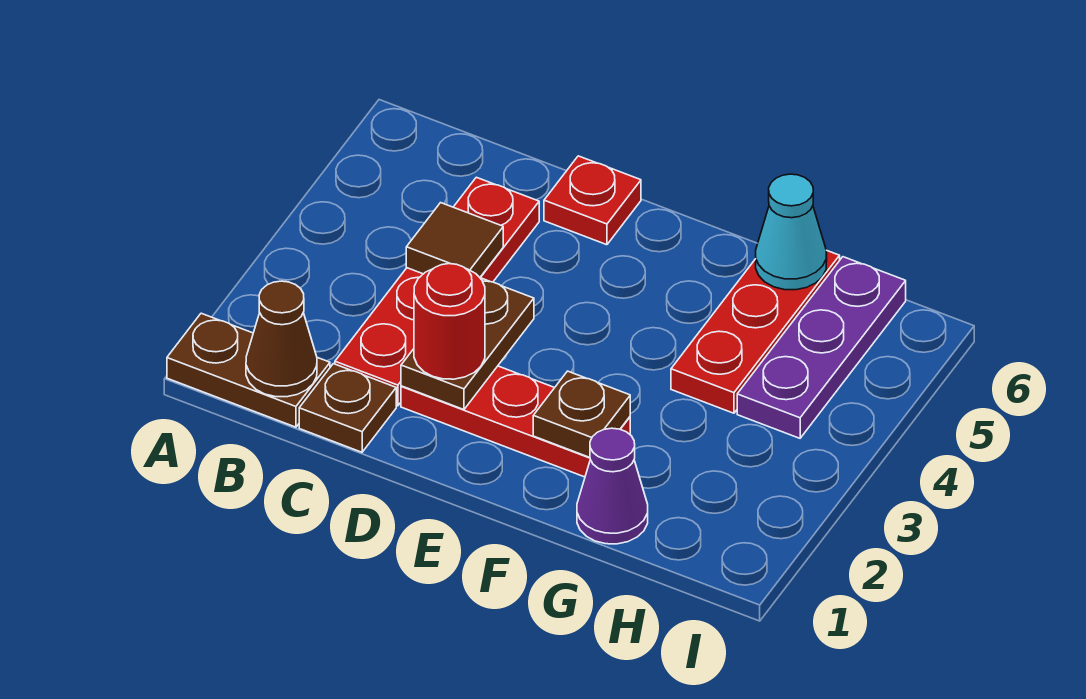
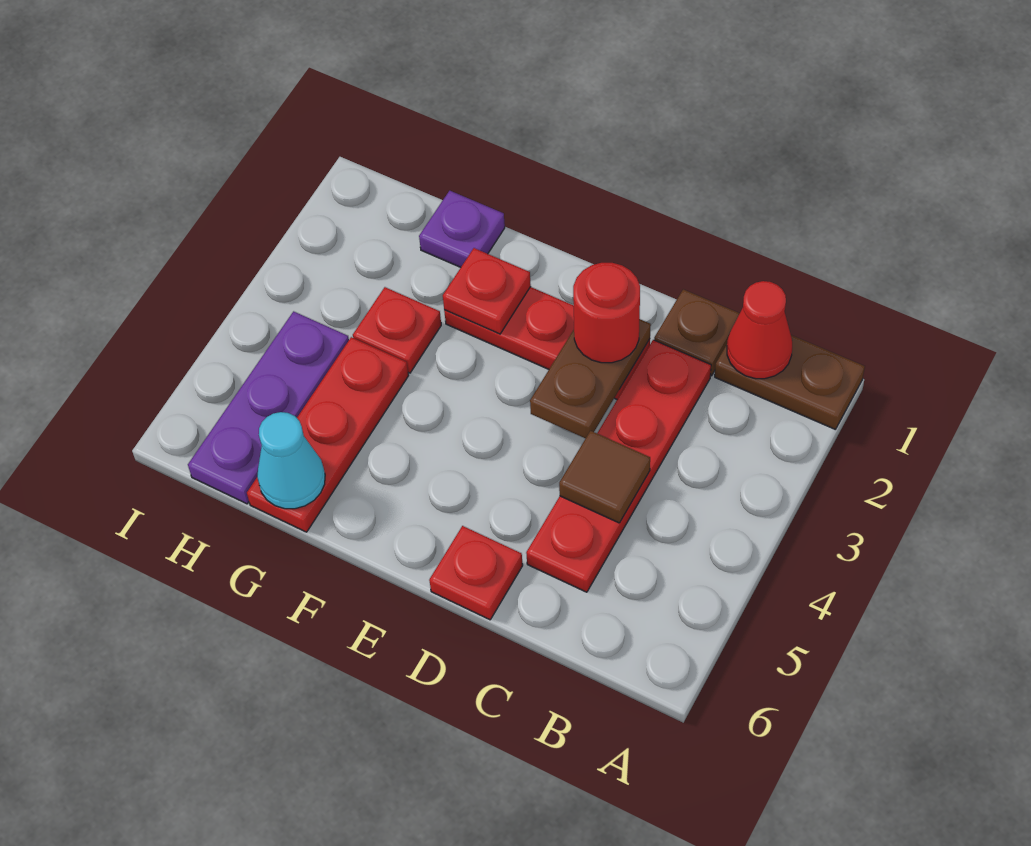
brown cone B1 level 2 -> red cone B1 level 2
brown plate F2 level 2 -> red plate F2 level 2
purple cone G1 level 1 -> purple plate G1 level 1
none -> red plate G3 level 1

